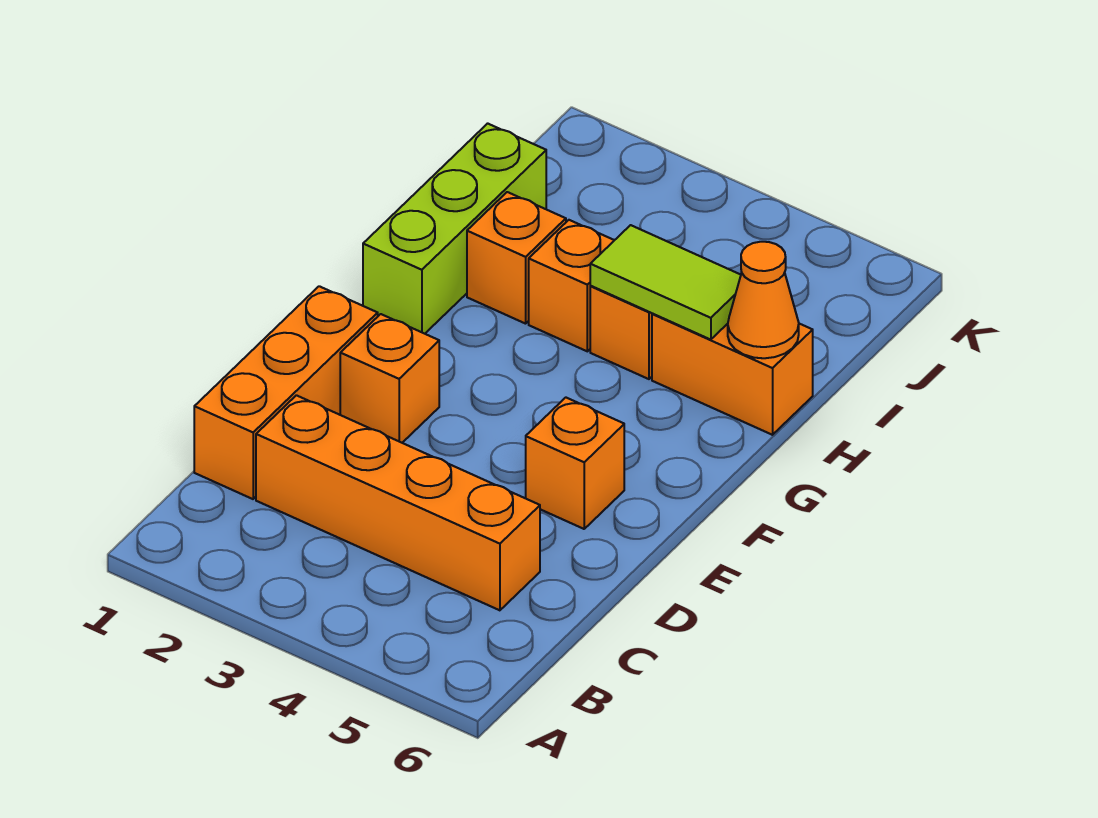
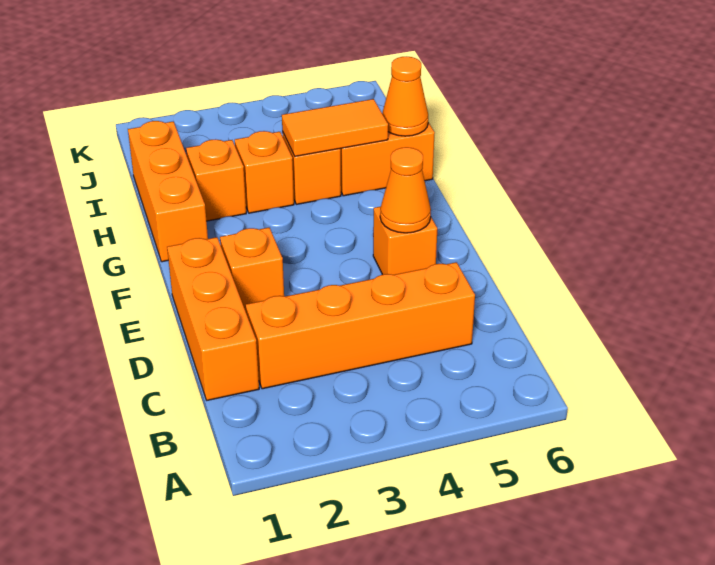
none -> orange cone E5 level 2
lime brick G1:I1 level 1 -> orange brick G1:I1 level 1
lime tile H4:H5 level 2 -> orange tile H4:H5 level 2

